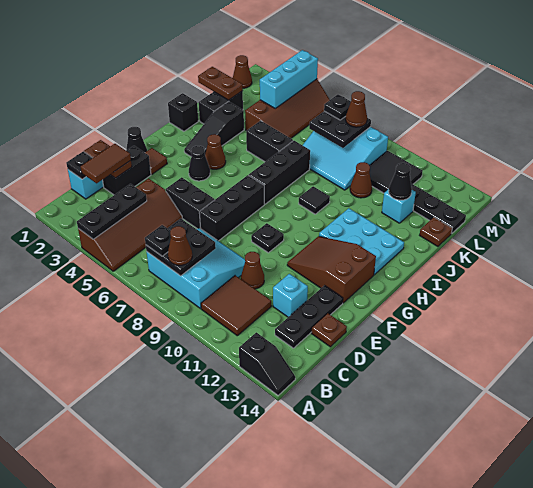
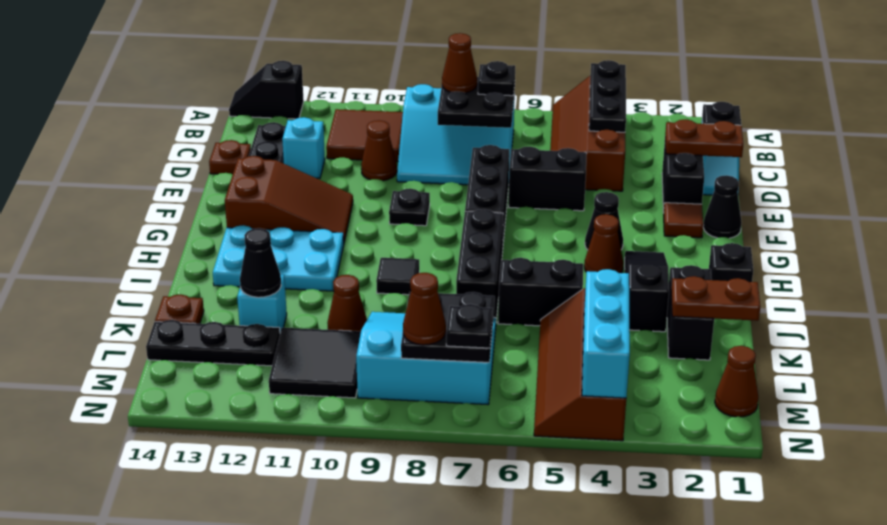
brown tile C2:D2 level 3 -> none

